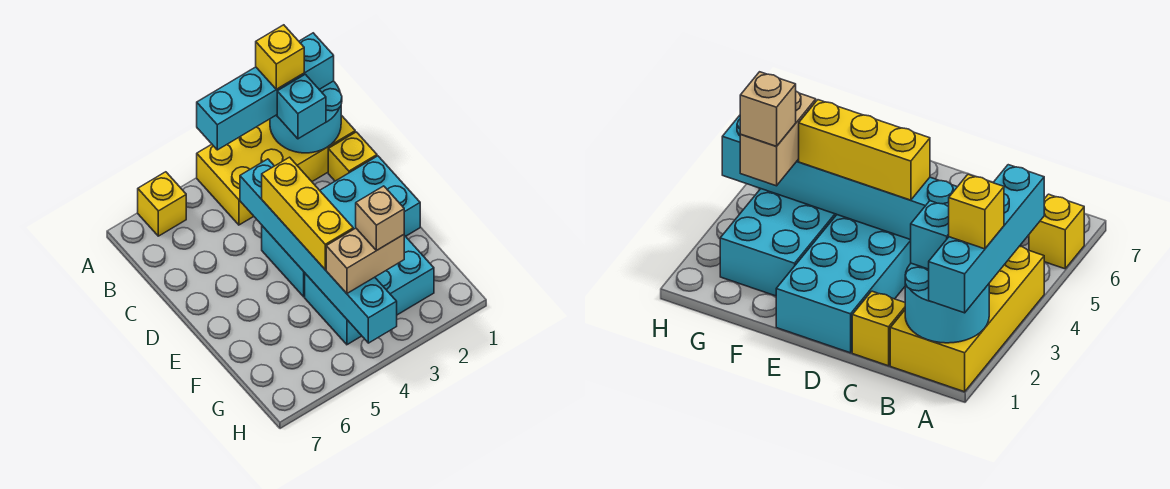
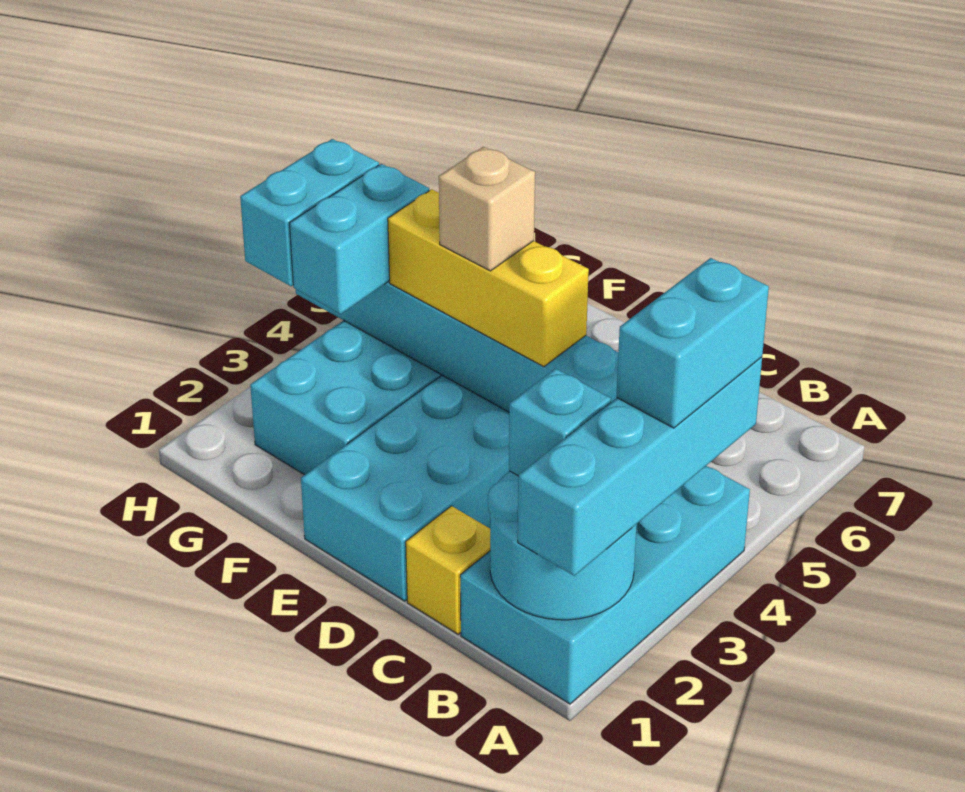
yellow brick A1:B4 level 1 -> cyan brick A1:B4 level 1
yellow brick A2 level 4 -> none
none -> cyan brick A3:A4 level 4
yellow brick A6 level 1 -> none
tan brick G3:G4 level 3 -> cyan brick G3:G4 level 3
tan brick G3 level 4 -> tan brick E4 level 4
none -> cyan brick H3:H4 level 3

